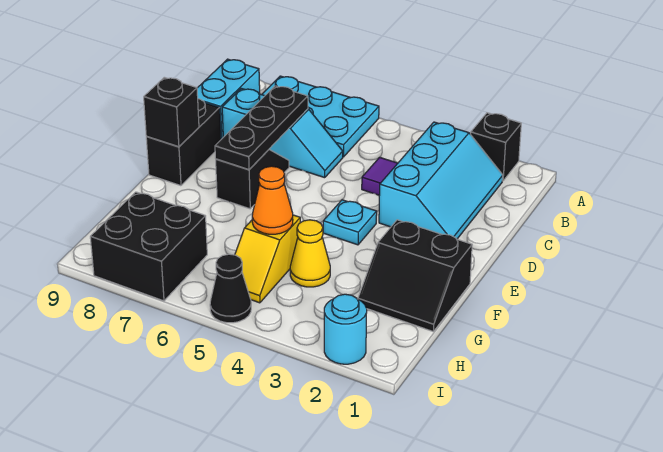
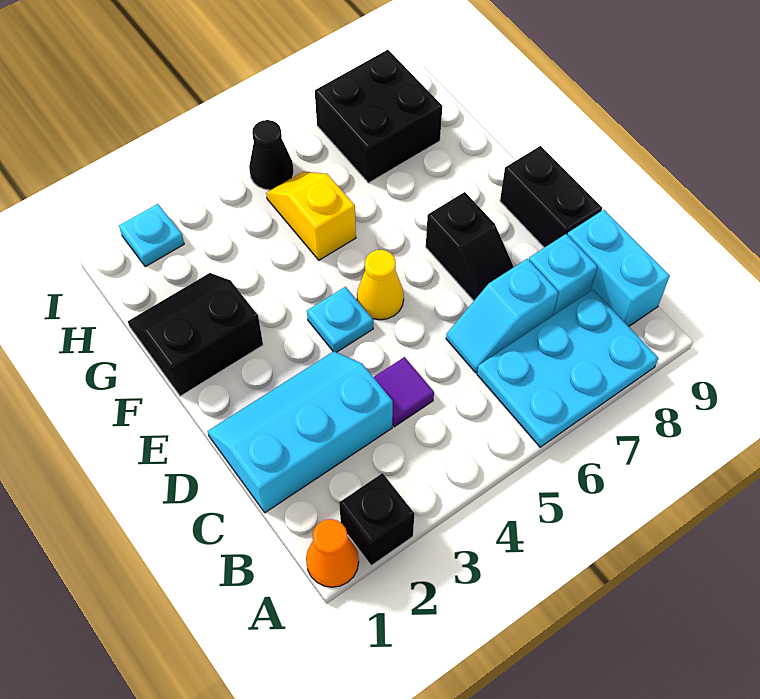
cyan slope B2:D3 level 1 top 3 -> cyan slope C1:D3 level 1 top C
black plate C7:E7 level 2 -> none
black brick E9 level 2 -> none
yellow cone G4 level 1 -> yellow cone E5 level 1
orange cone G5 level 2 -> orange cone A1 level 1
cyan round brick I2 level 1 -> cyan plate I2 level 1

